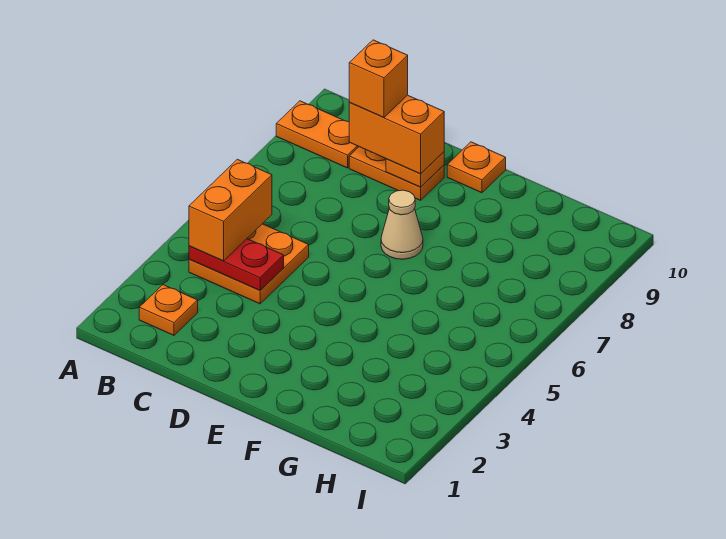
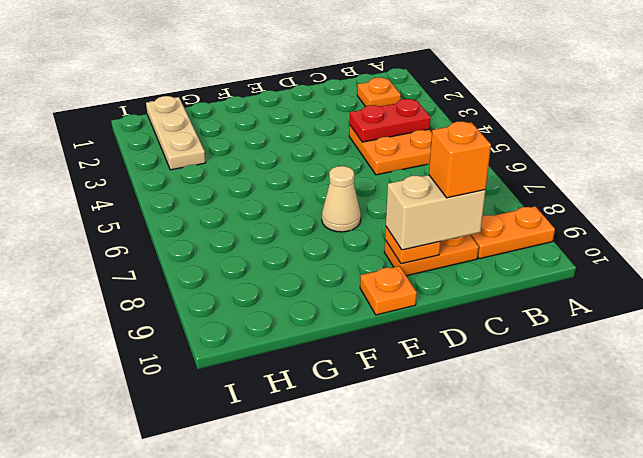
orange brick B4:B5 level 3 -> none
orange brick C9:D9 level 3 -> tan brick C9:D9 level 3
none -> tan plate H1:H3 level 1

